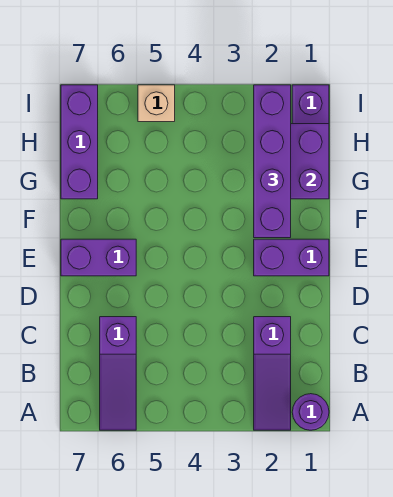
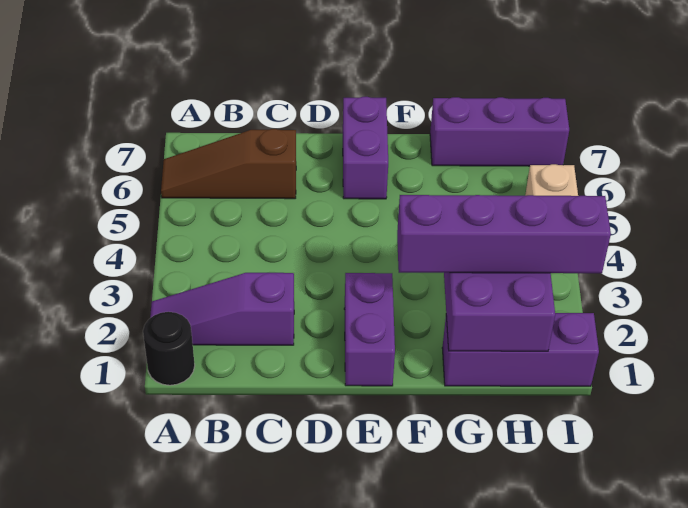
purple round brick A1 level 1 -> black round brick A1 level 1
purple slope A6:C6 level 1 top C -> brown slope A6:C6 level 1 top C

